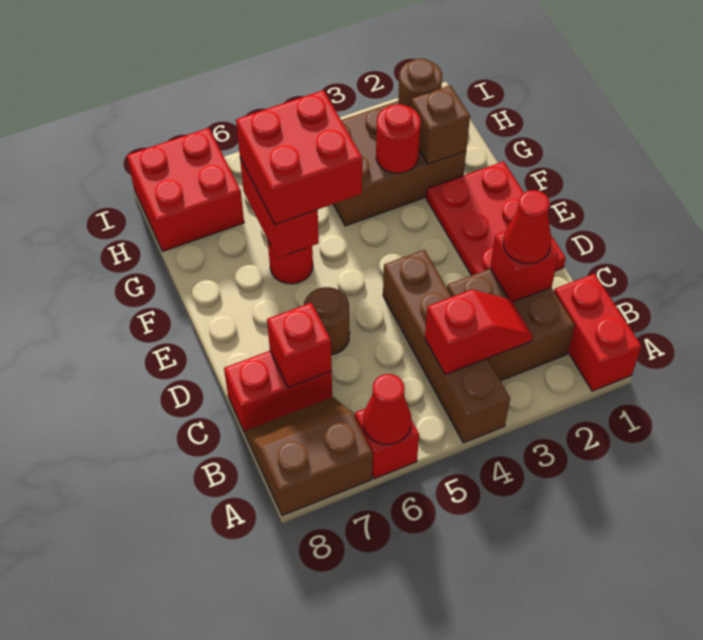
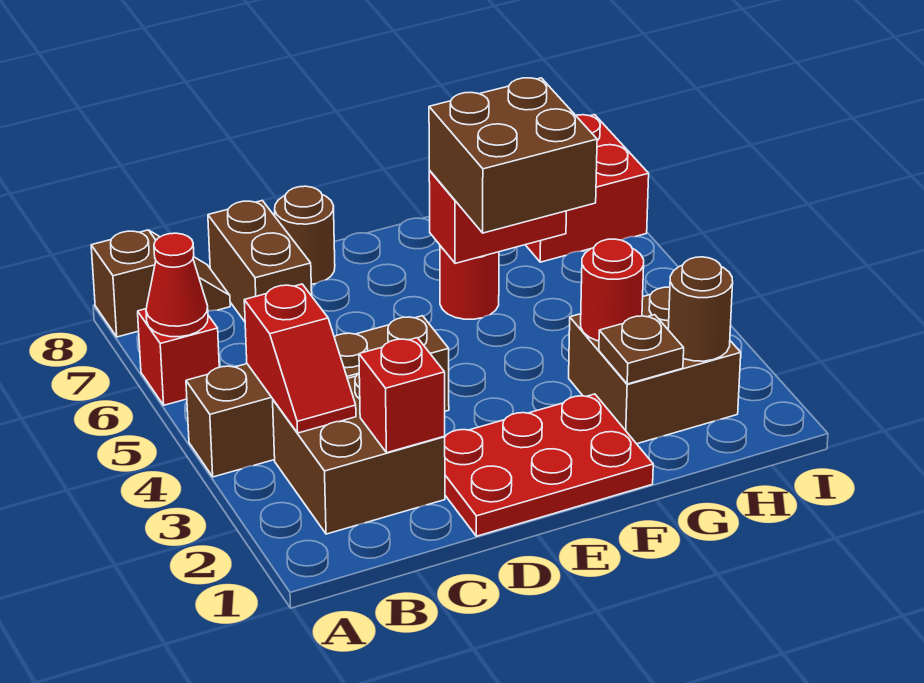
red brick A1:B1 level 1 -> none
brown slope A7:B8 level 1 top A -> brown slope A8:B8 level 1 top A
red cone C2 level 3 -> none
red brick C7:C8 level 1 -> brown brick C7:C8 level 1
red brick C7 level 2 -> none
brown round brick D6 level 1 -> brown round brick D8 level 1
red brick F5:G6 level 3 -> brown brick F5:G6 level 3
brown brick G2:H4 level 1 -> brown brick G2:H3 level 1
brown brick G2 level 2 -> brown plate G2 level 2

